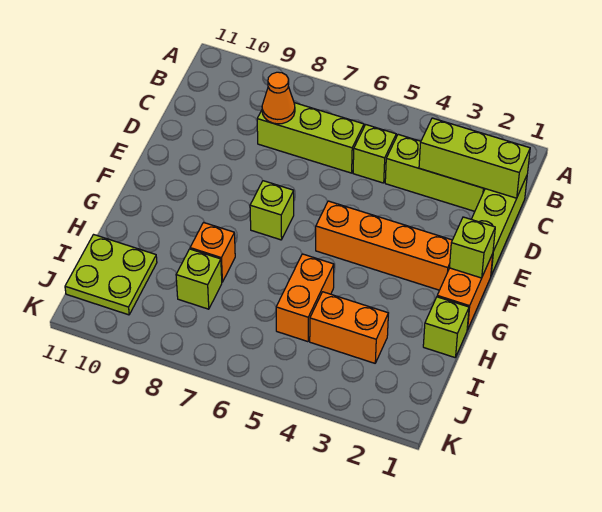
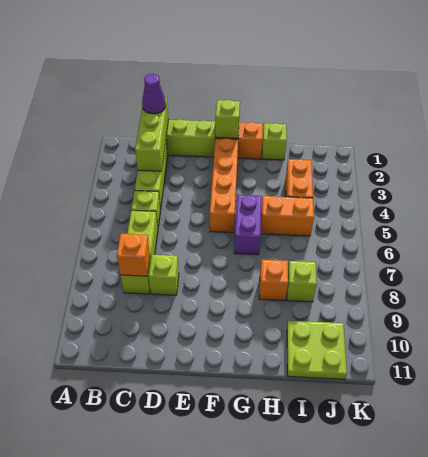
none -> purple cone C1 level 3
orange cone C8 level 2 -> orange brick C8 level 2
lime brick F7 level 1 -> lime brick D8 level 1
none -> purple brick G5:G6 level 1

